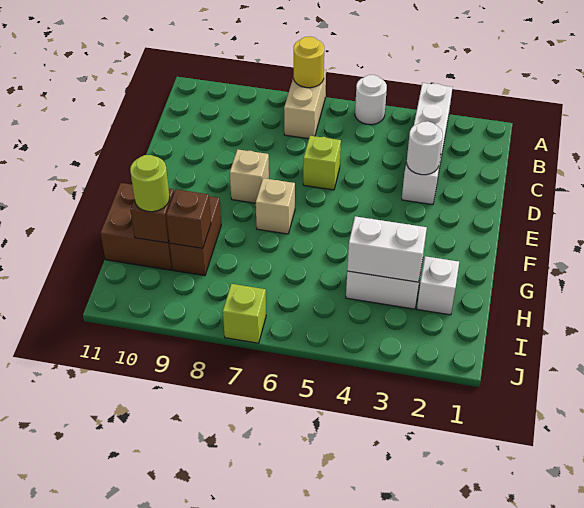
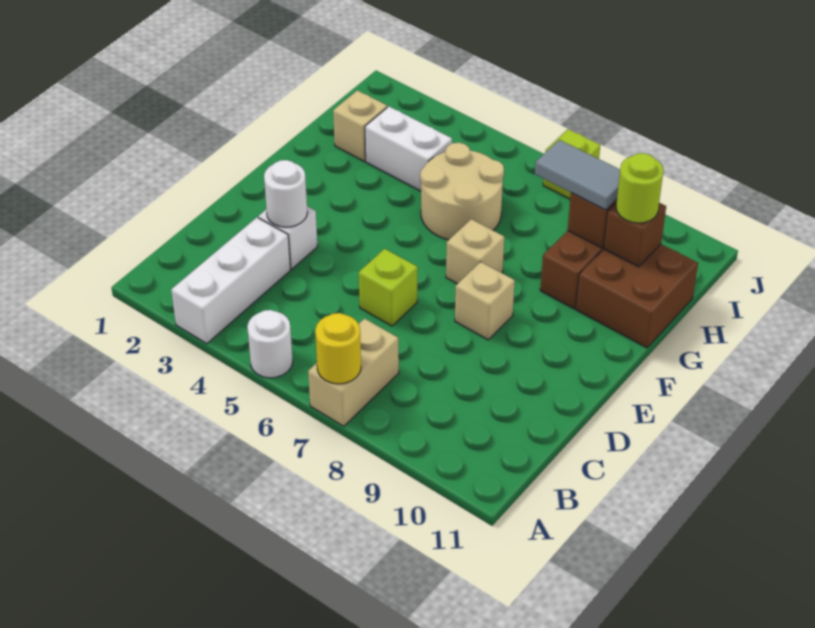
none -> tan round brick G5:H6 level 1
white brick H2 level 1 -> tan brick H2 level 1
white brick H3:H4 level 2 -> none
none -> grey tile H8:H9 level 3

